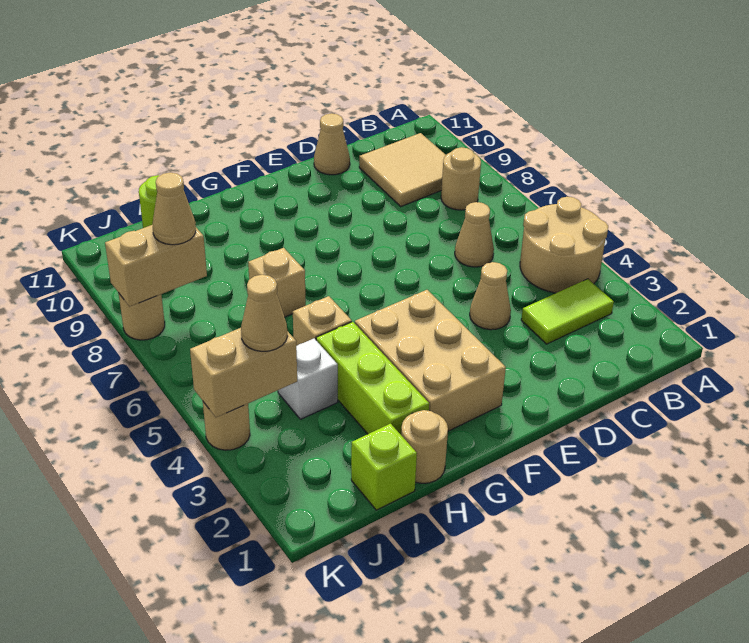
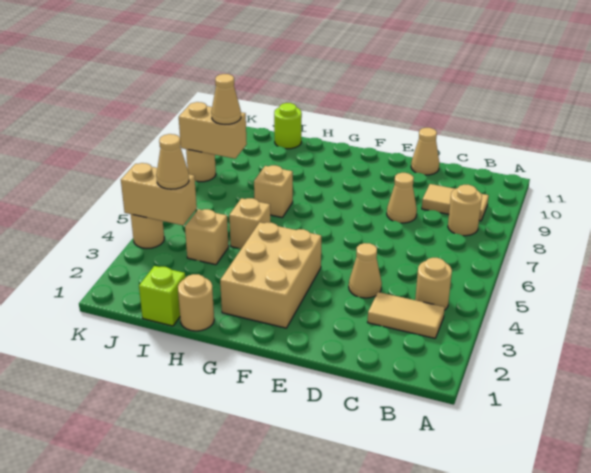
tan round brick A4:B5 level 1 -> tan round brick B4 level 1
lime tile B3:C3 level 1 -> tan tile B3:C3 level 1
tan tile B9:C10 level 1 -> tan tile B9:C9 level 1
tan cone C6 level 1 -> tan cone D8 level 1
lime brick H2:H4 level 1 -> none
white brick I4 level 1 -> tan brick I4 level 1

